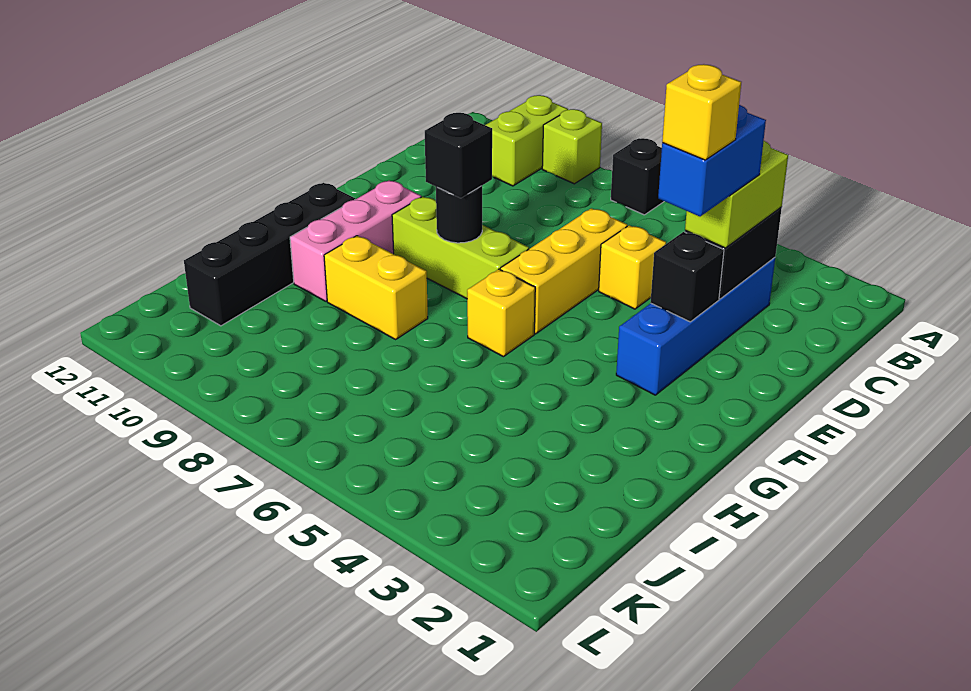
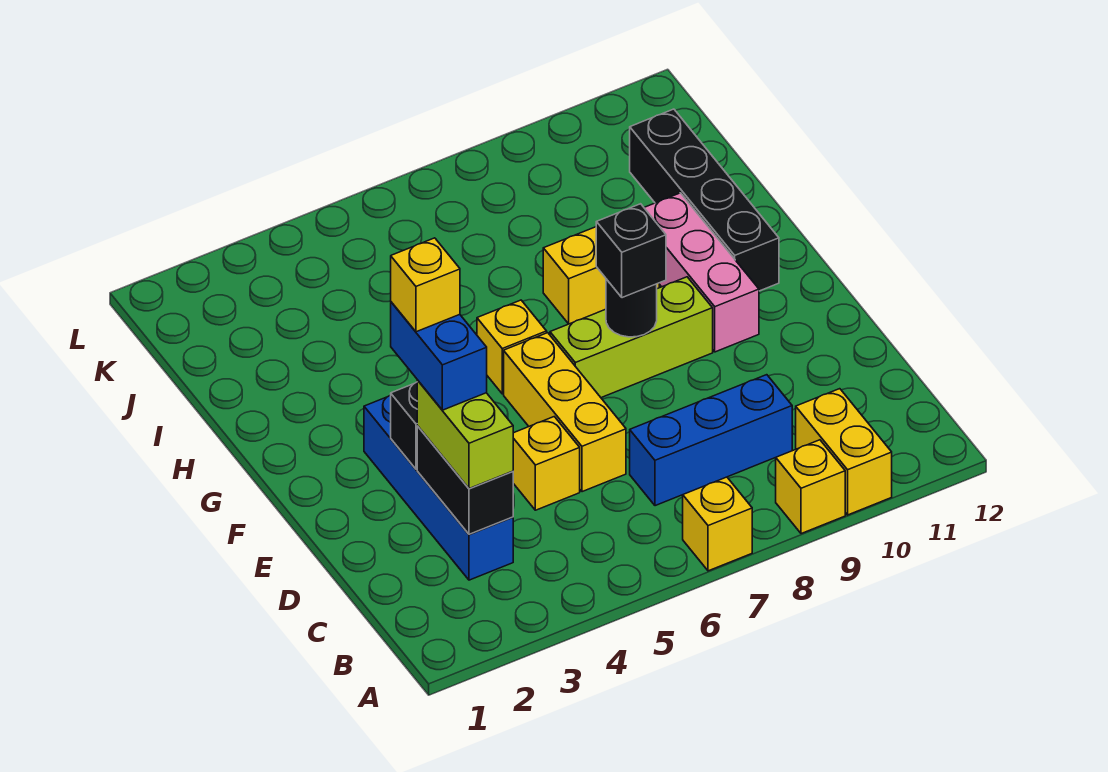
black brick A7 level 1 -> yellow brick A7 level 1
lime brick A9 level 1 -> yellow brick A9 level 1
lime brick A10:B10 level 1 -> yellow brick A10:B10 level 1
none -> blue brick C7:C9 level 1

